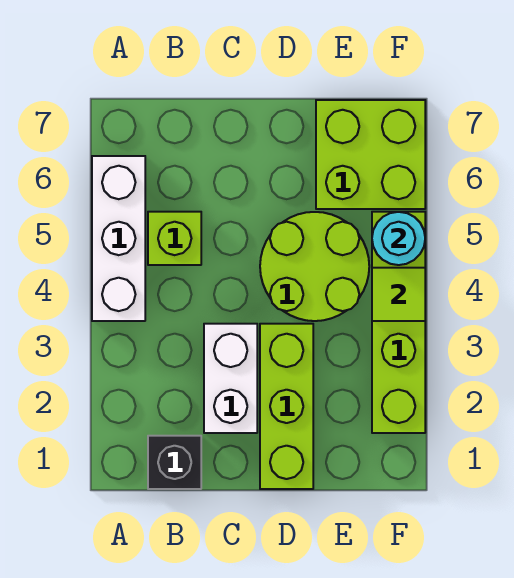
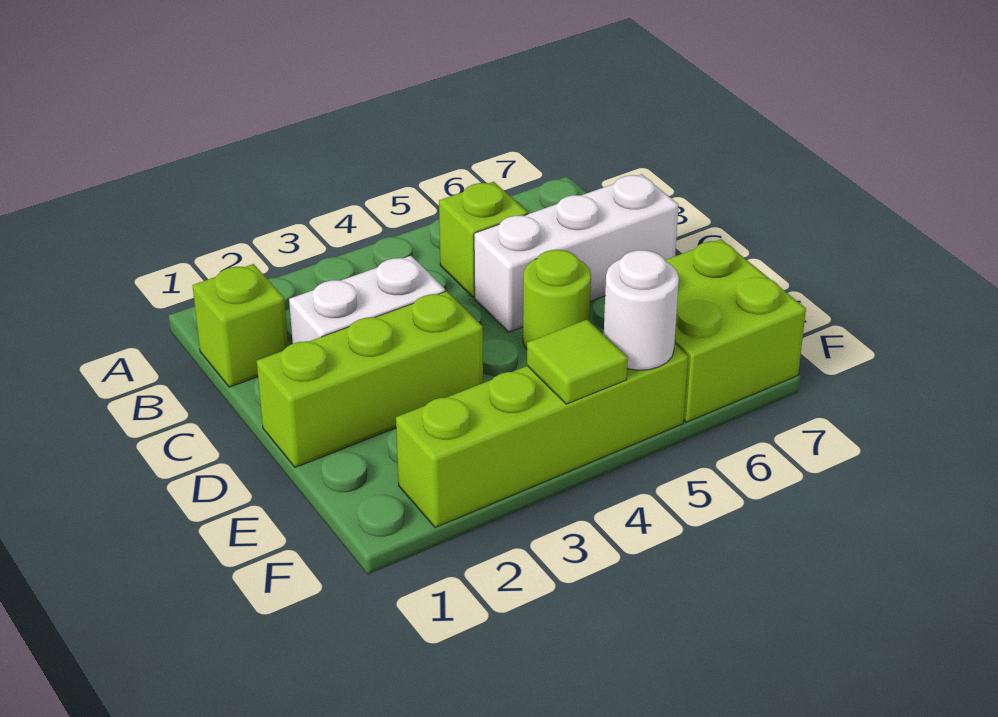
white brick A4:A6 level 1 -> white brick C5:C7 level 1
black brick B1 level 1 -> lime brick B1 level 1
lime round brick D4:E5 level 1 -> lime round brick D5 level 1
cyan round brick F5 level 2 -> white round brick F5 level 2

